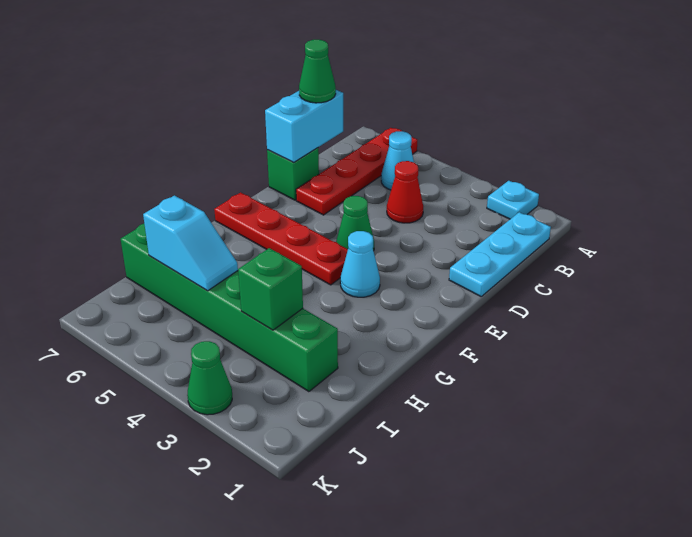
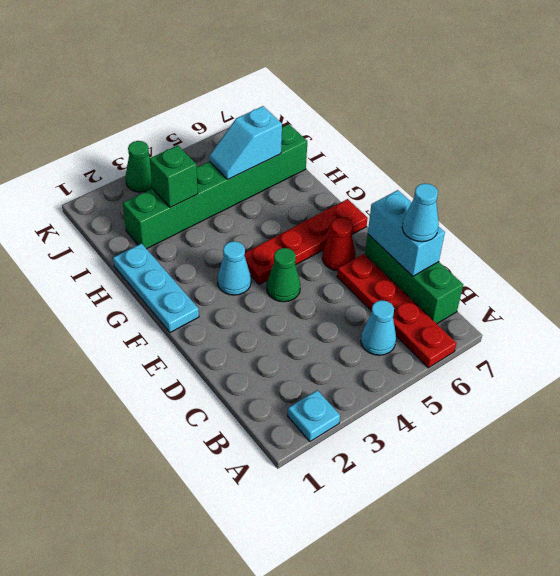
cyan plate B1:D1 level 1 -> cyan plate F1:H1 level 1
red cone C4 level 1 -> red cone E6 level 1
green cone C7 level 3 -> cyan cone C7 level 3
green brick D7 level 1 -> green brick B7:D7 level 1

